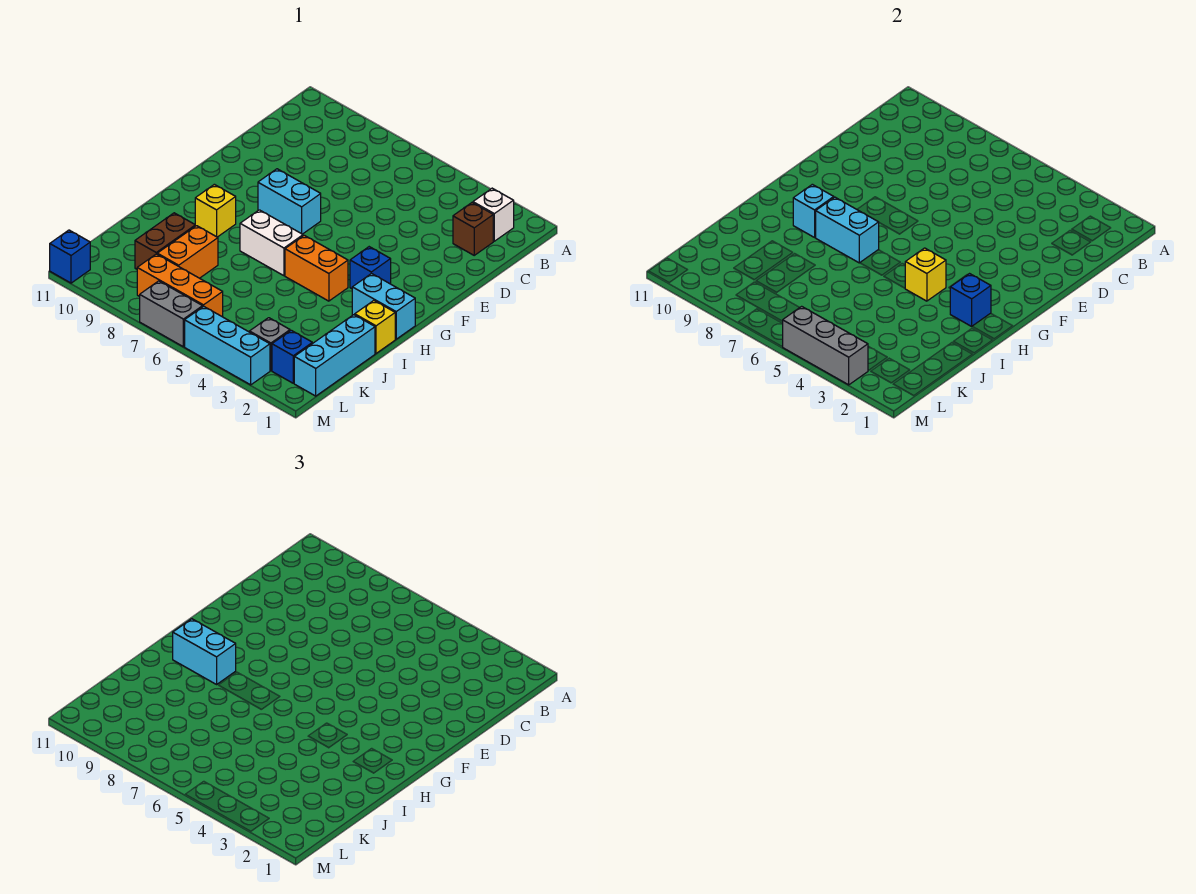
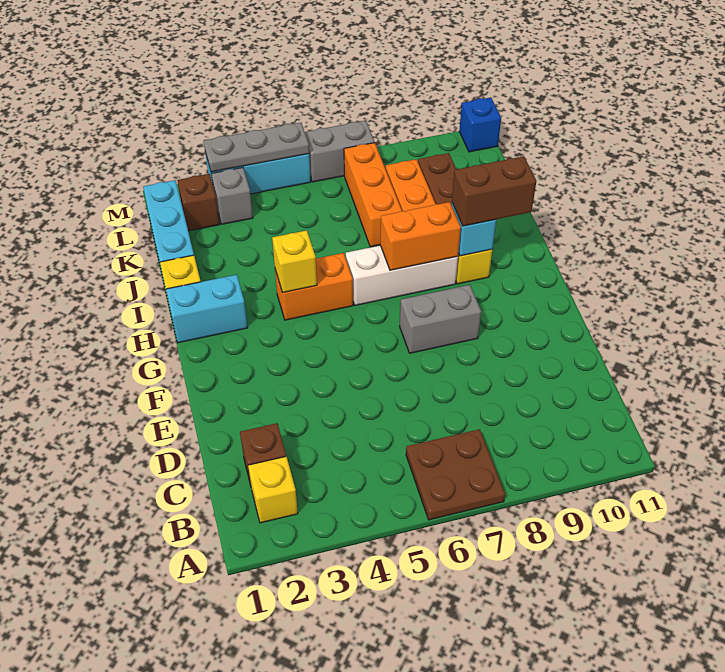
none -> brown plate A6:B7 level 1
white brick B2 level 1 -> yellow brick B2 level 1
cyan brick F7:F8 level 1 -> grey brick F7:F8 level 1
blue brick G3 level 1 -> none
blue brick H2 level 2 -> none
white brick H6:H7 level 1 -> white brick H6:H8 level 1
cyan brick H7:H8 level 2 -> orange brick H7:H8 level 2
cyan brick H9:H10 level 3 -> brown brick H9:H10 level 3
blue brick L2 level 1 -> brown brick L2 level 1
orange brick L6:L8 level 1 -> orange brick J7:L7 level 1
grey brick M3:M5 level 2 -> grey plate M3:M5 level 2

